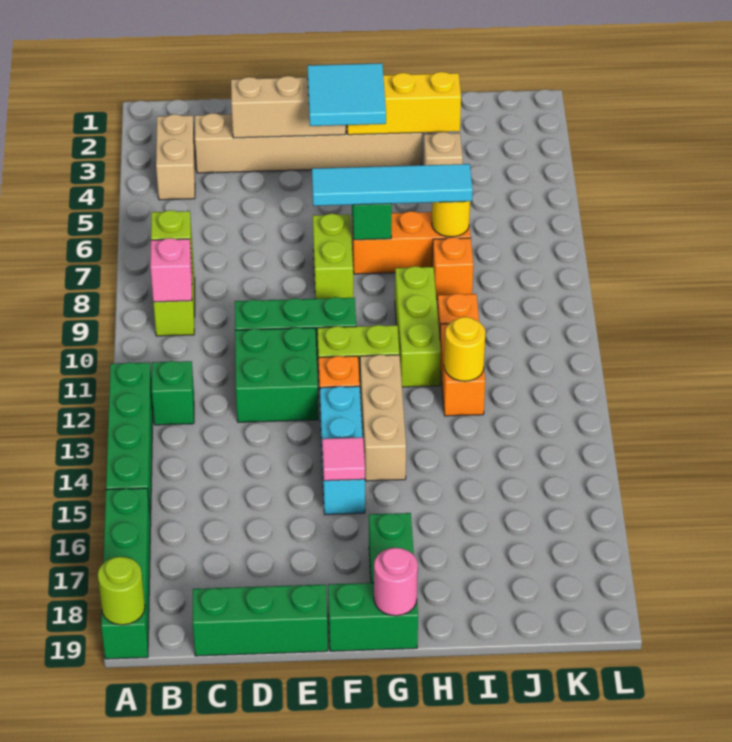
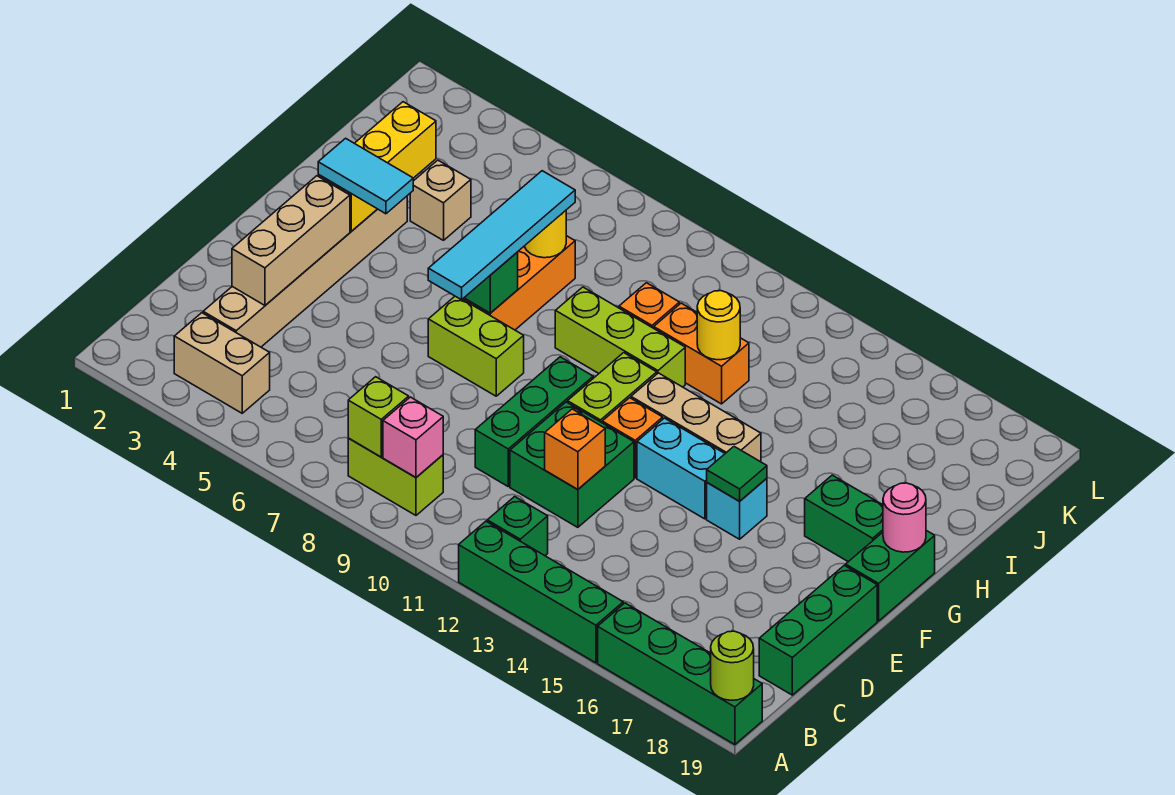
cyan tile F3:G4 level 3 -> cyan tile G3:G4 level 3
pink tile F15 level 2 -> green tile F15 level 2
orange brick I8 level 1 -> orange brick D12 level 2

